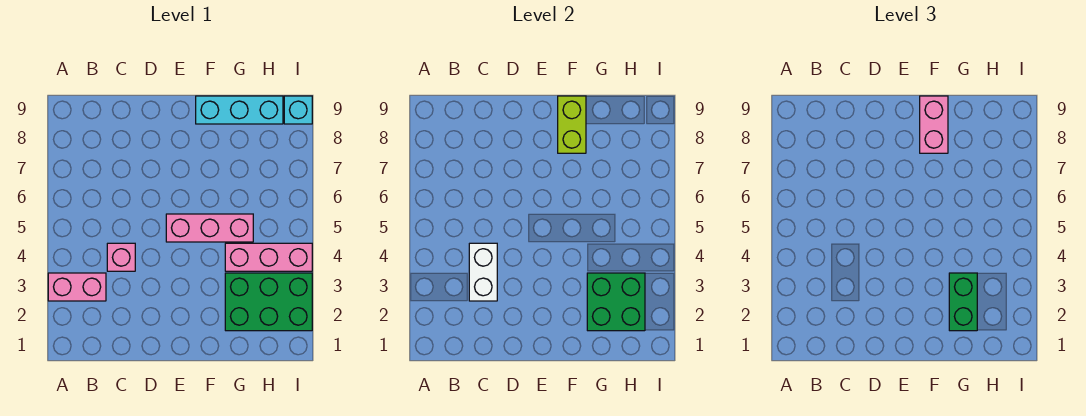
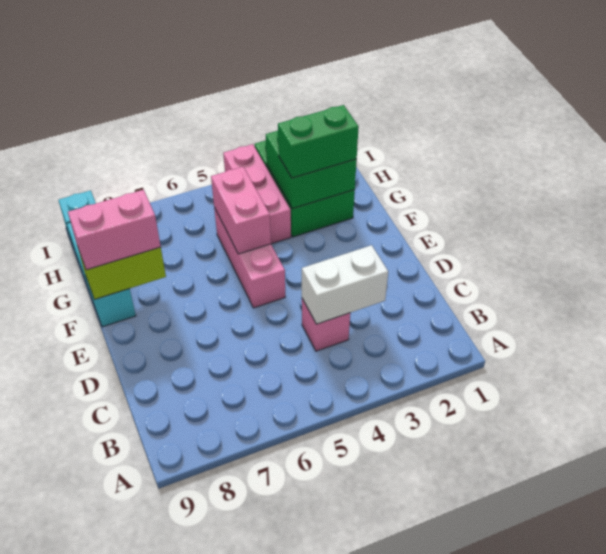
pink brick A3:B3 level 1 -> pink brick F5:G5 level 2

